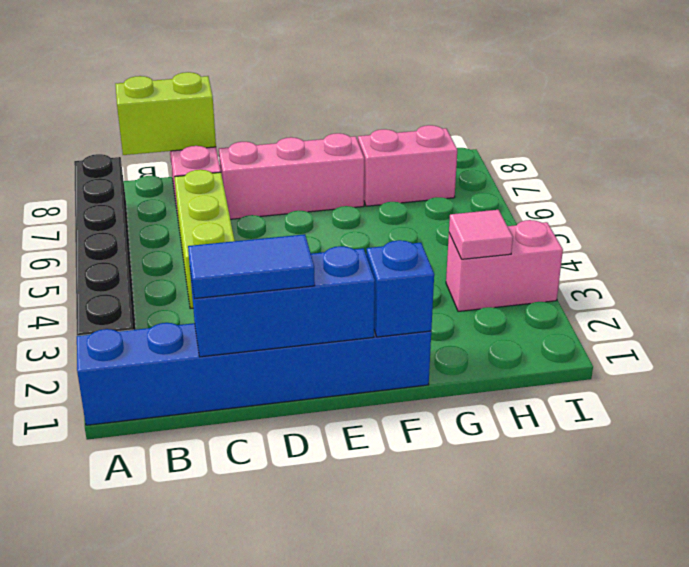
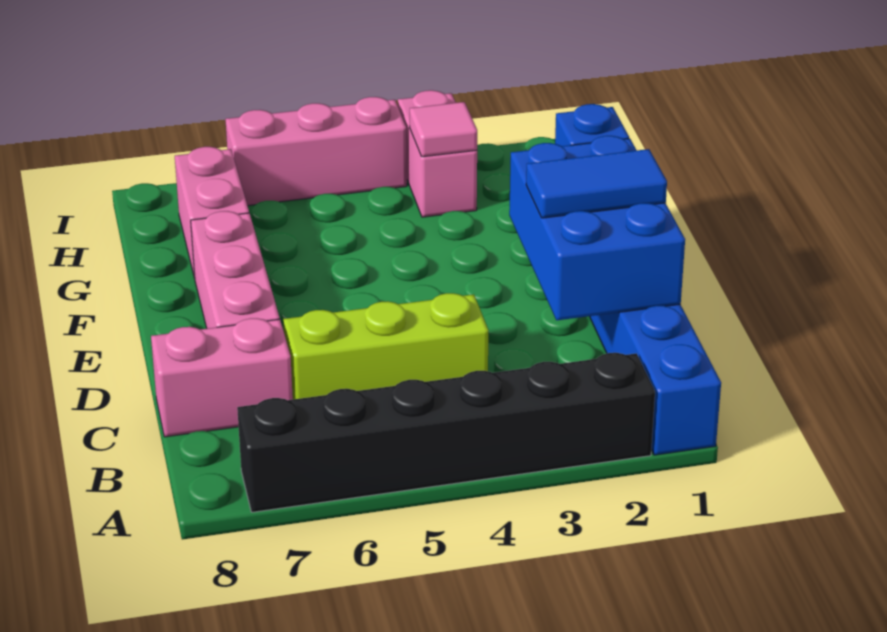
lime brick B8:C8 level 2 -> none
blue brick C1:E1 level 2 -> blue brick C1:E2 level 2
blue tile C1:D1 level 3 -> blue tile D1:D2 level 3
none -> pink brick I4:I6 level 1

